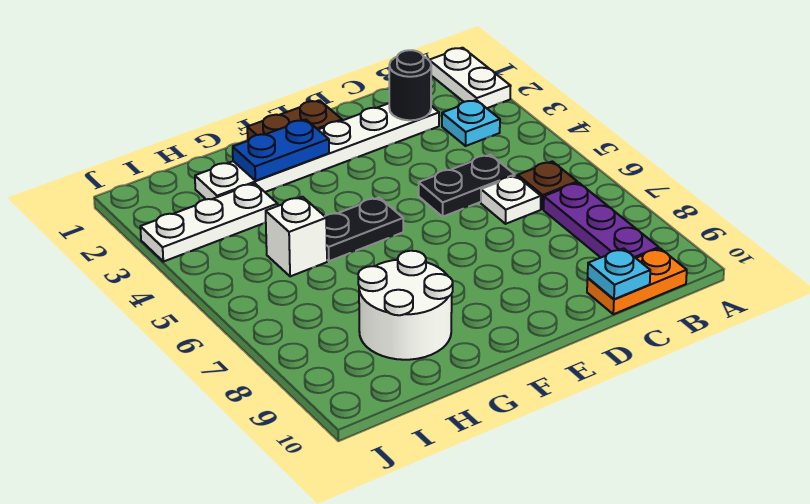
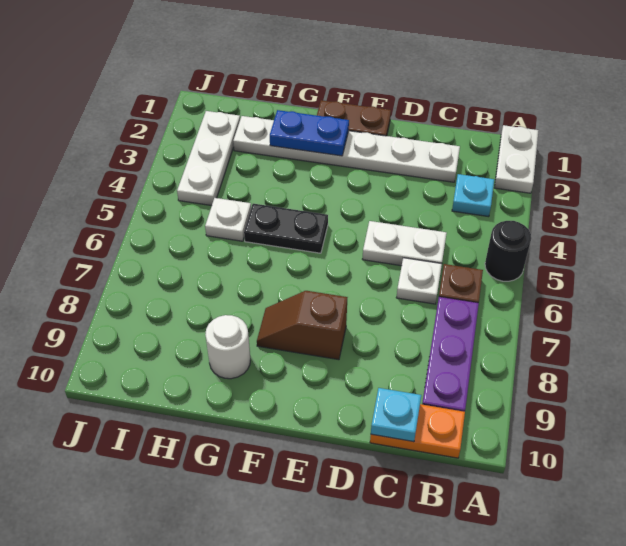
black round brick C2 level 2 -> black round brick A5 level 1
black plate C5:D5 level 1 -> white plate C5:D5 level 1
none -> brown slope E8:F8 level 1 top E
white round brick G8:H9 level 1 -> white round brick G9 level 1
white plate H3:J3 level 1 -> white plate I2:I4 level 1
white brick H5 level 1 -> white plate H5 level 1

